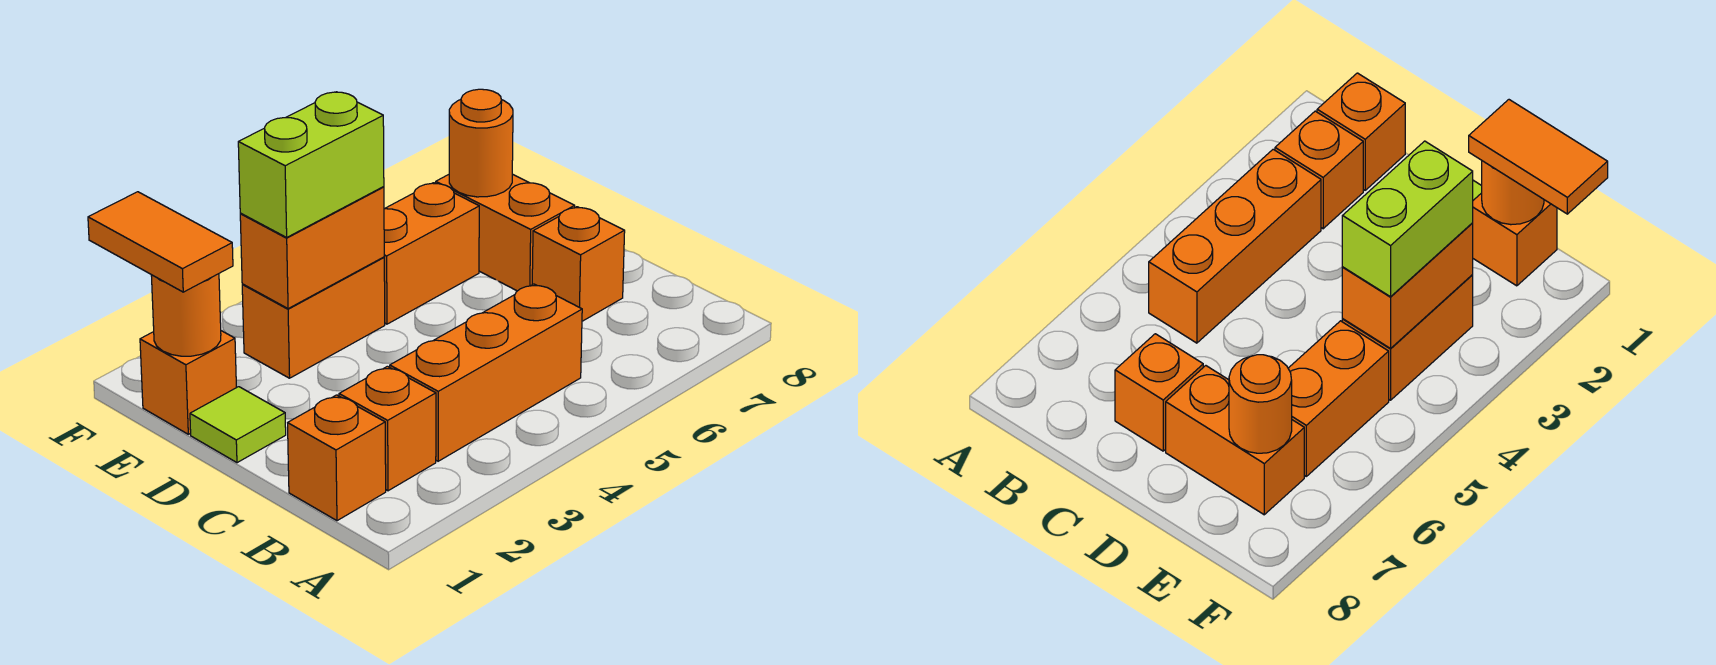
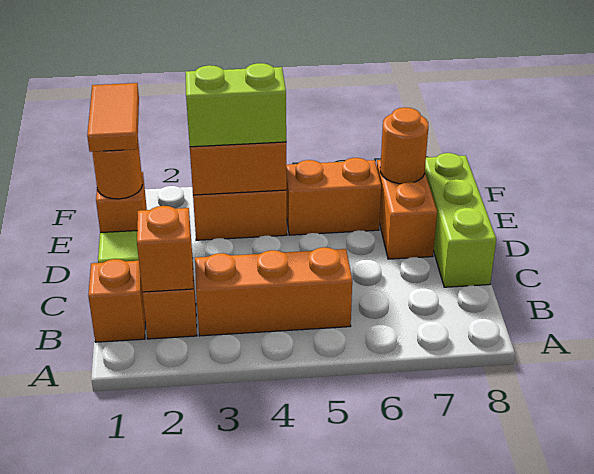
orange brick C7 level 1 -> orange brick B2 level 2
none -> lime brick C8:E8 level 1

